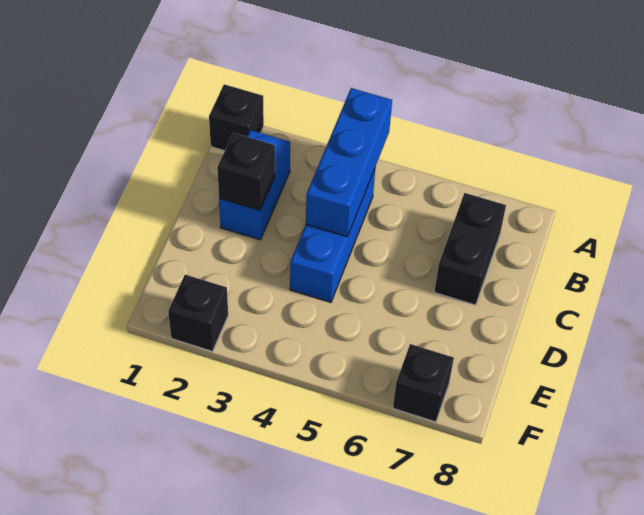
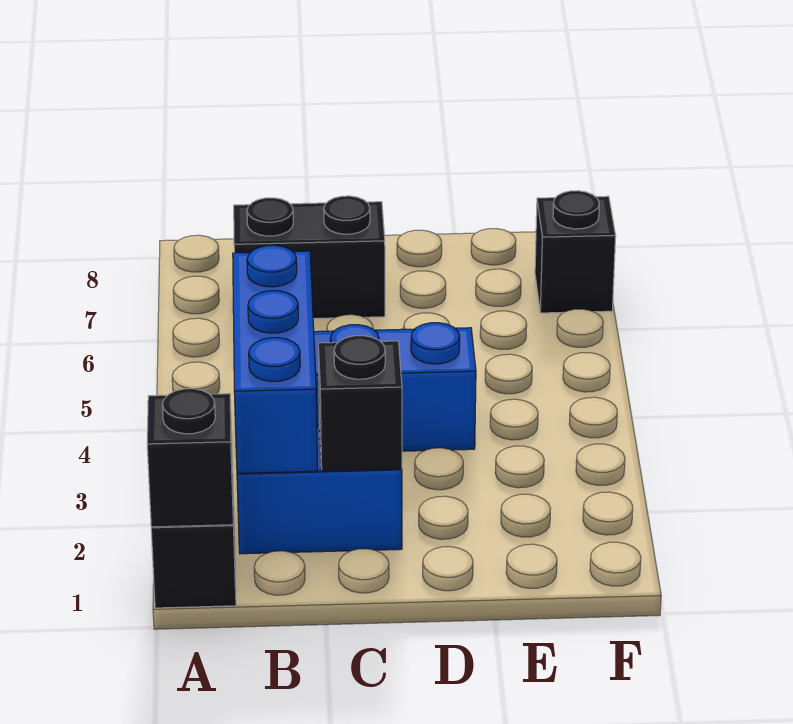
blue brick A4:C4 level 2 -> blue brick B2:B4 level 2
black brick F2 level 1 -> black brick A1 level 2

